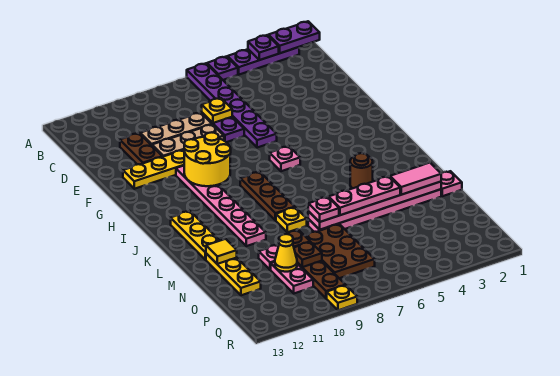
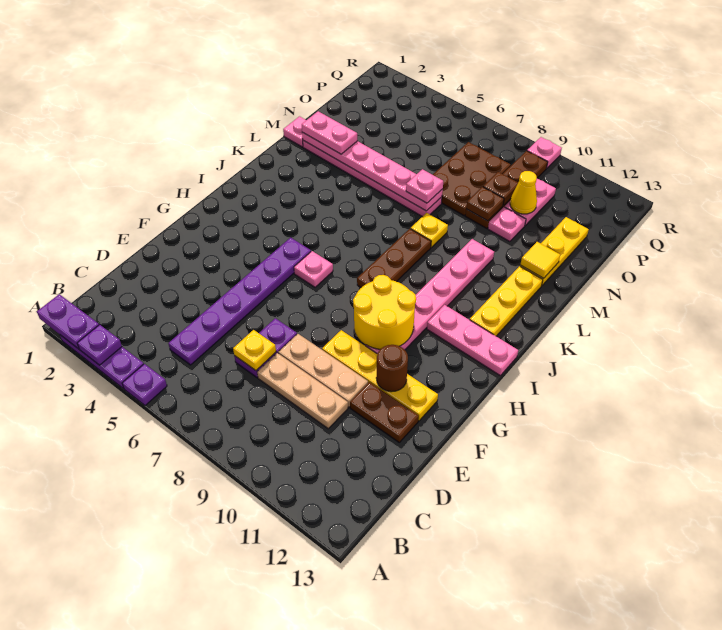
purple plate A6:F6 level 1 -> purple plate C5:H5 level 1
brown plate D11:E11 level 1 -> brown plate E11:E12 level 1
brown round brick K4 level 1 -> brown round brick F11 level 2
pink tile M2:M3 level 3 -> pink plate M2:M3 level 3
pink plate M4:M6 level 3 -> pink plate I11:I13 level 1
yellow plate R9 level 1 -> pink plate R9 level 1

